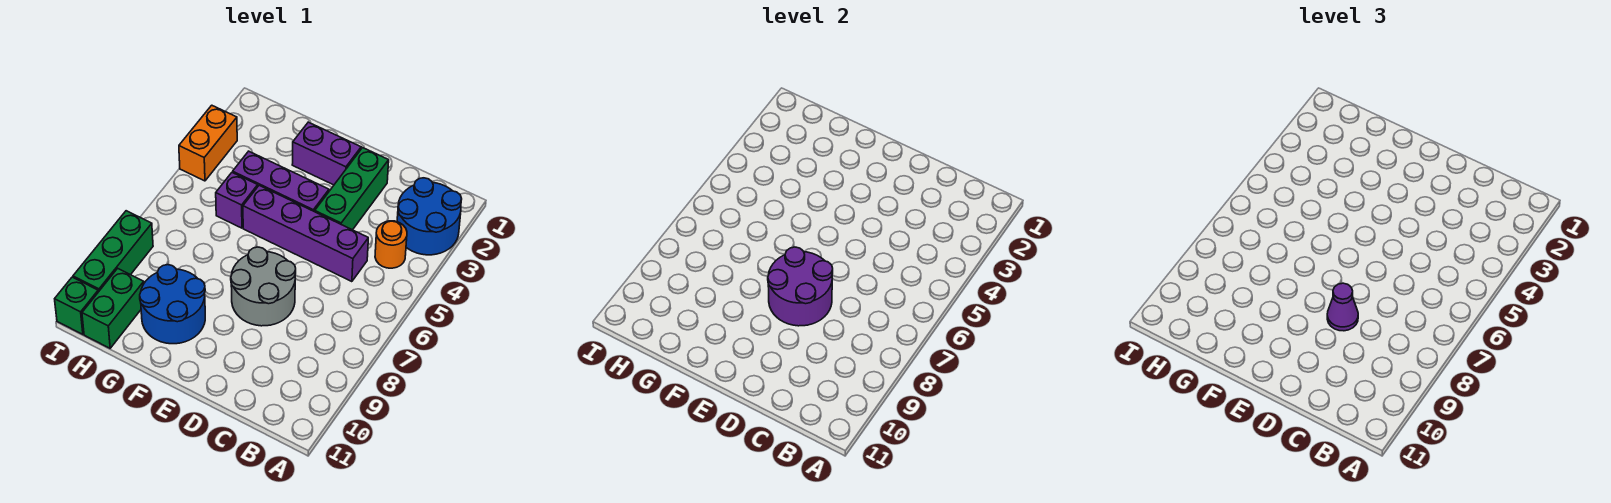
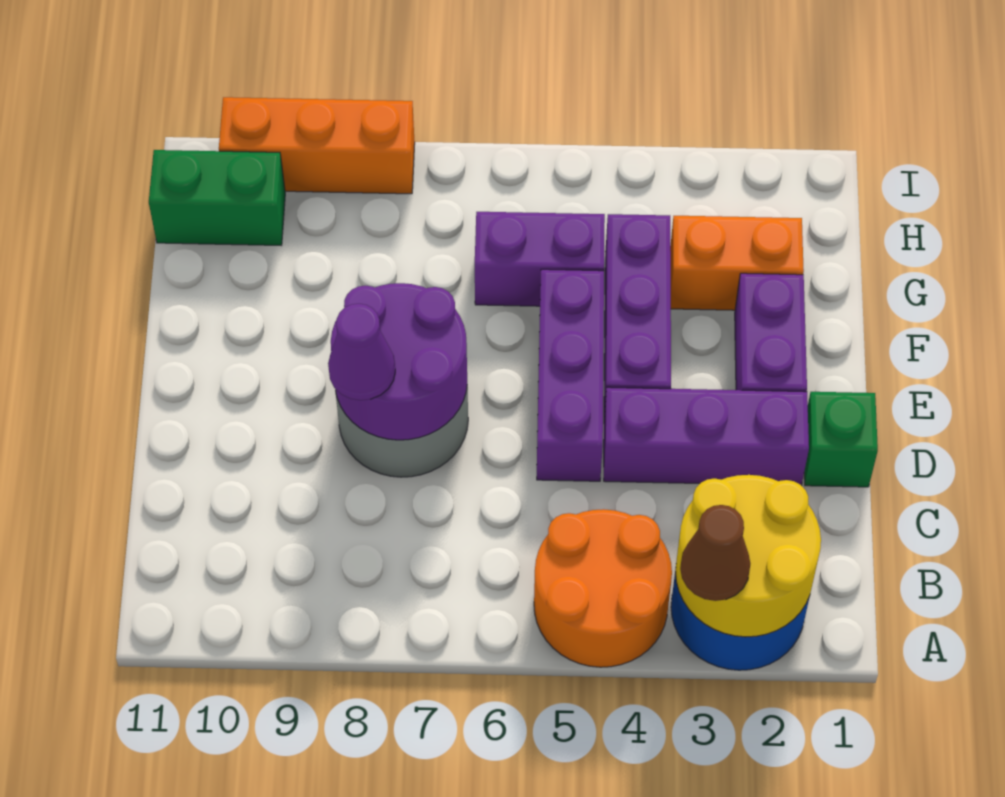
none -> yellow round brick A2:B3 level 2
none -> brown cone A3 level 3
orange round brick B4 level 1 -> orange round brick A4:B5 level 1
purple brick C5:F5 level 1 -> purple brick D5:F5 level 1
green brick D2:D4 level 1 -> purple brick D2:D4 level 1
blue round brick F9:G10 level 1 -> none
purple brick G5 level 1 -> purple brick G5:G6 level 1
orange brick I3:I4 level 1 -> orange brick G2:G3 level 1
green brick I8:I10 level 1 -> orange brick I8:I10 level 1
green brick I11 level 1 -> green brick D1 level 1

